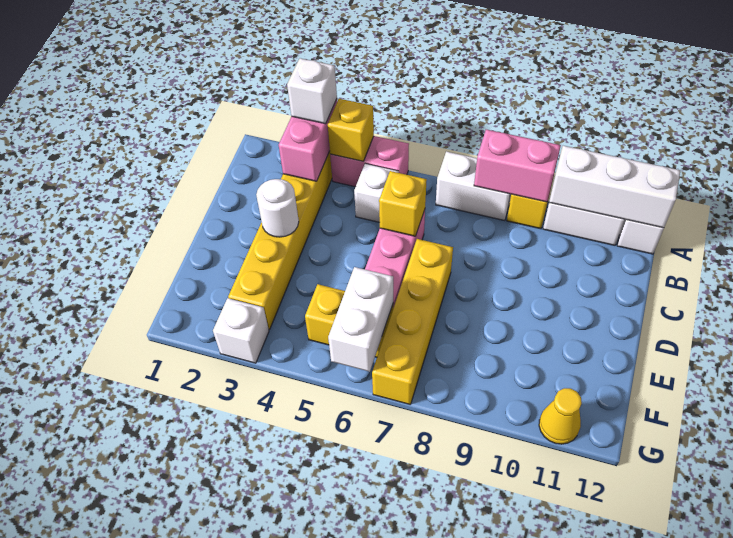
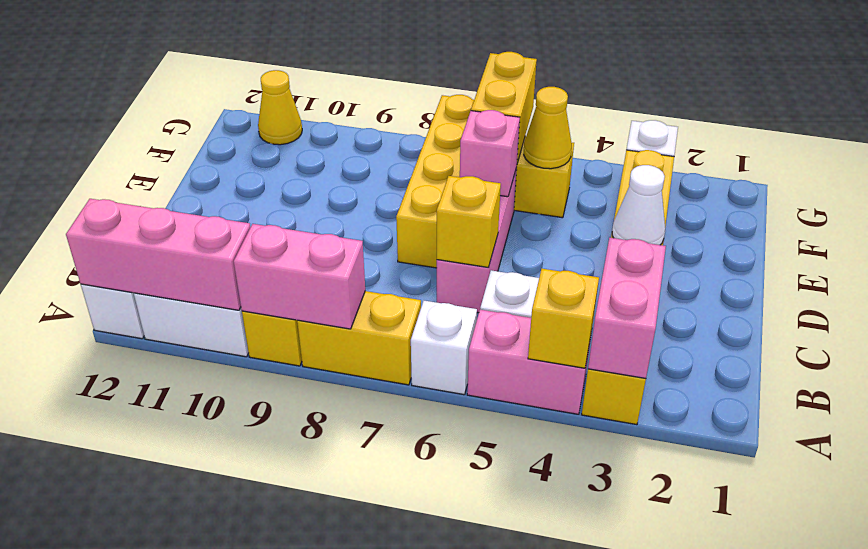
white brick A3 level 3 -> white brick A6 level 1
white brick A7:A8 level 1 -> yellow brick A7:A8 level 1
white brick A10:A12 level 2 -> pink brick A10:A12 level 2
white round brick D3 level 2 -> white cone D3 level 2
none -> pink brick E6 level 2
none -> yellow cone F5 level 2
white brick F6:G6 level 2 -> yellow brick F6:G6 level 2

